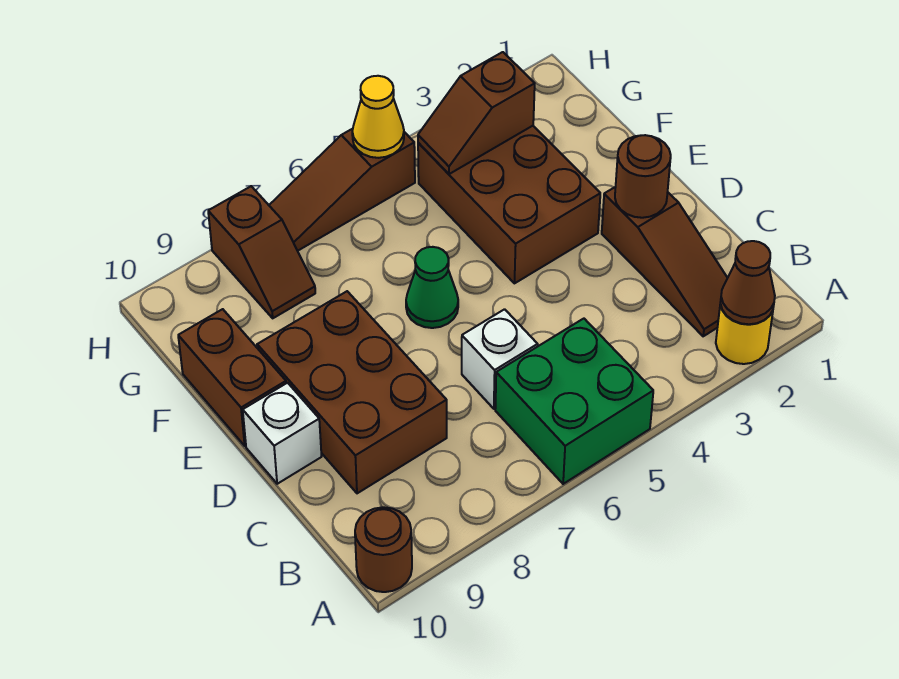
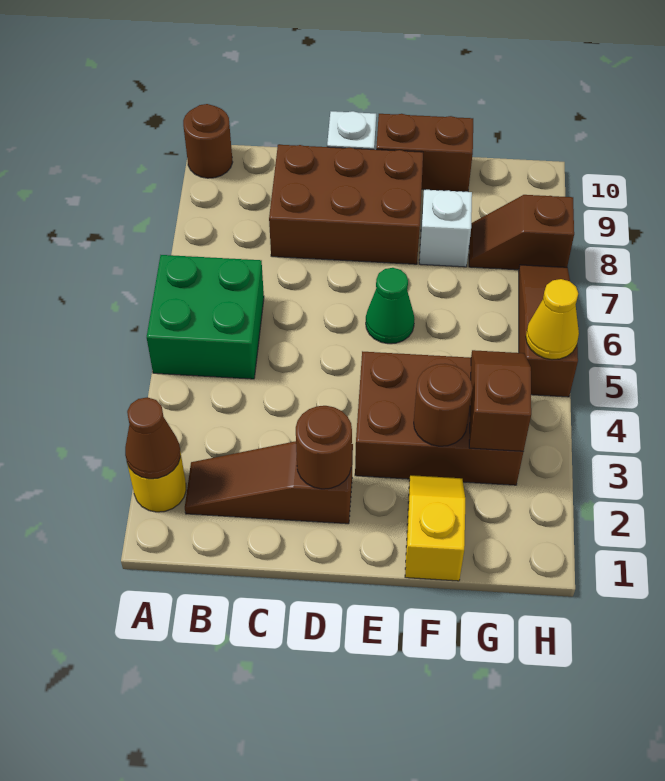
white brick C6 level 1 -> white brick F8 level 1
none -> yellow slope F1:F2 level 1 top 1
none -> brown round brick F3 level 2

